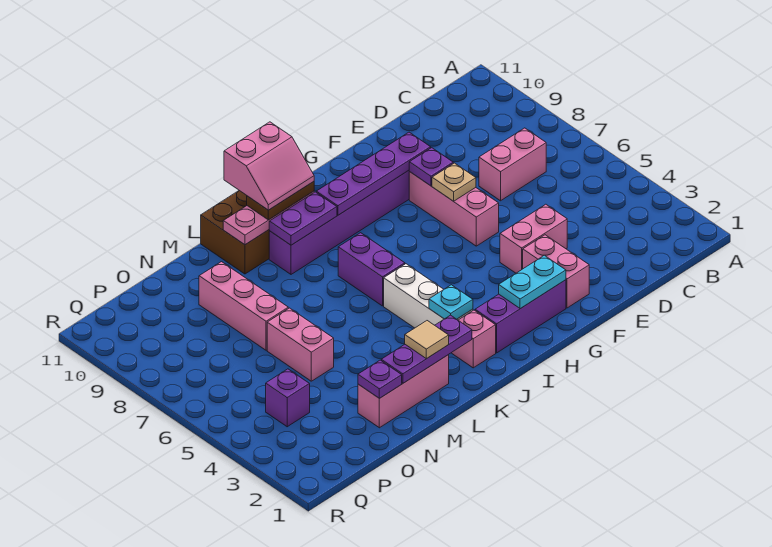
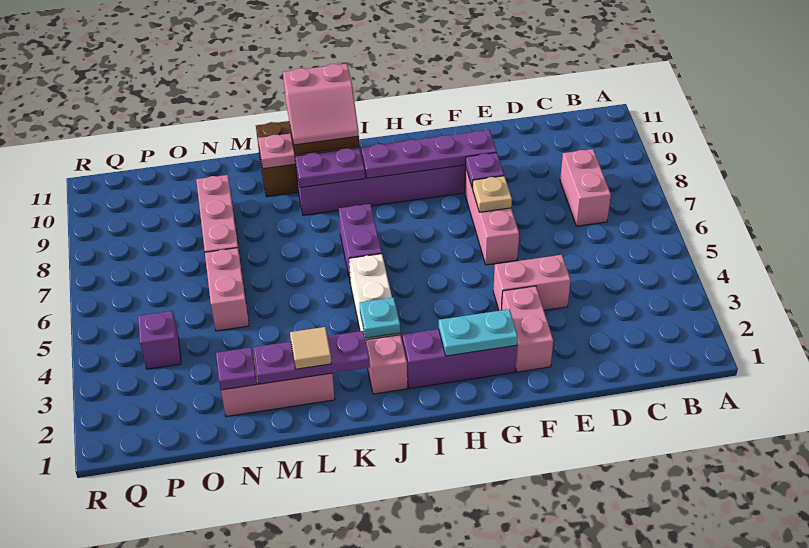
pink brick C7:D7 level 1 -> pink brick C7:C8 level 1

